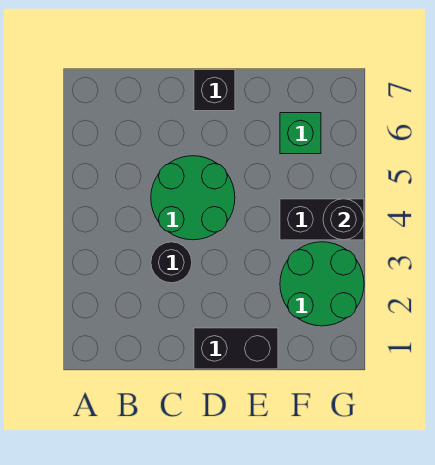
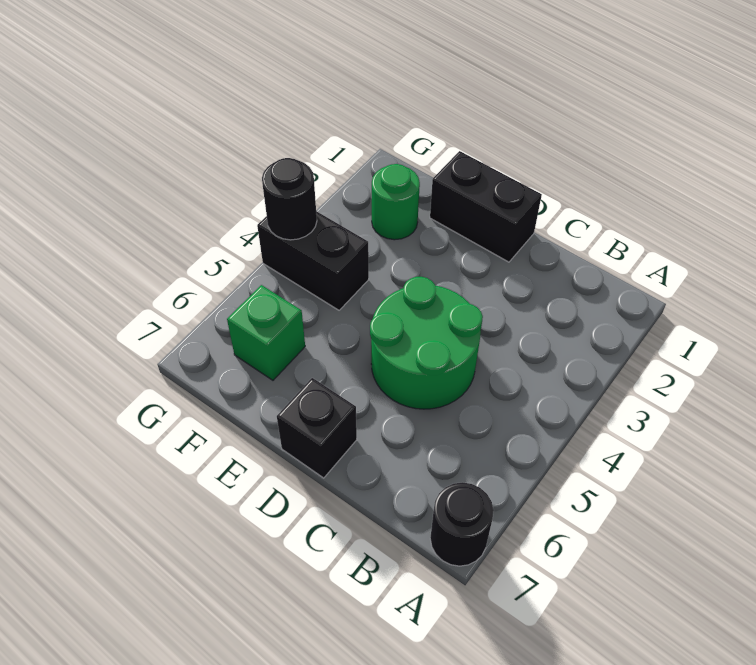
black round brick C3 level 1 -> black round brick A7 level 1
green round brick F2:G3 level 1 -> green round brick F2 level 1

